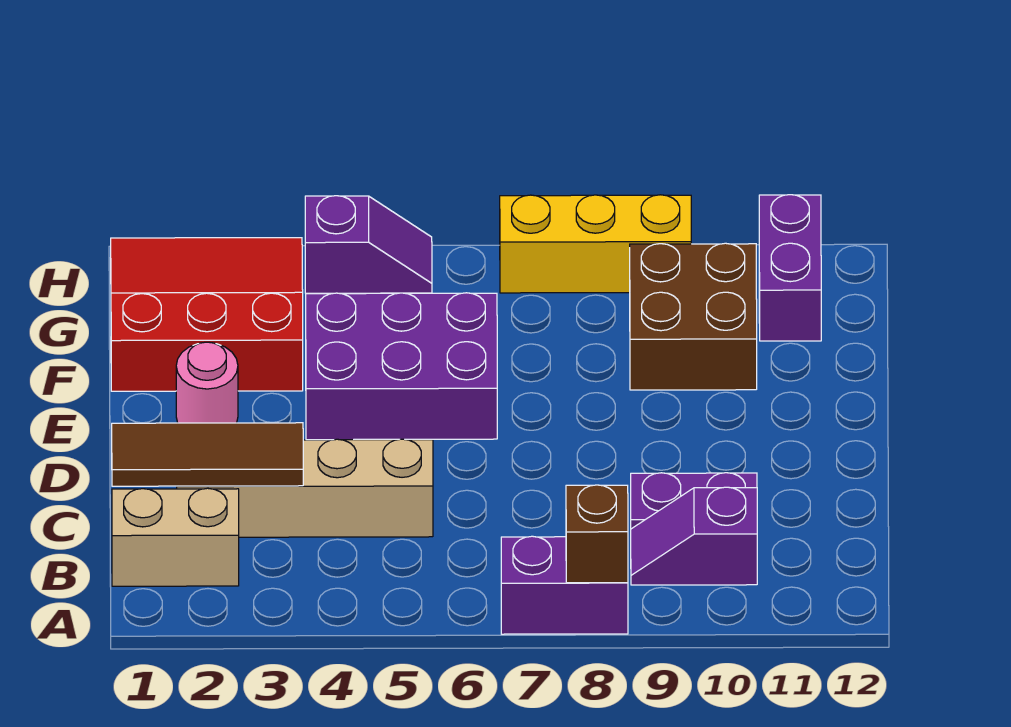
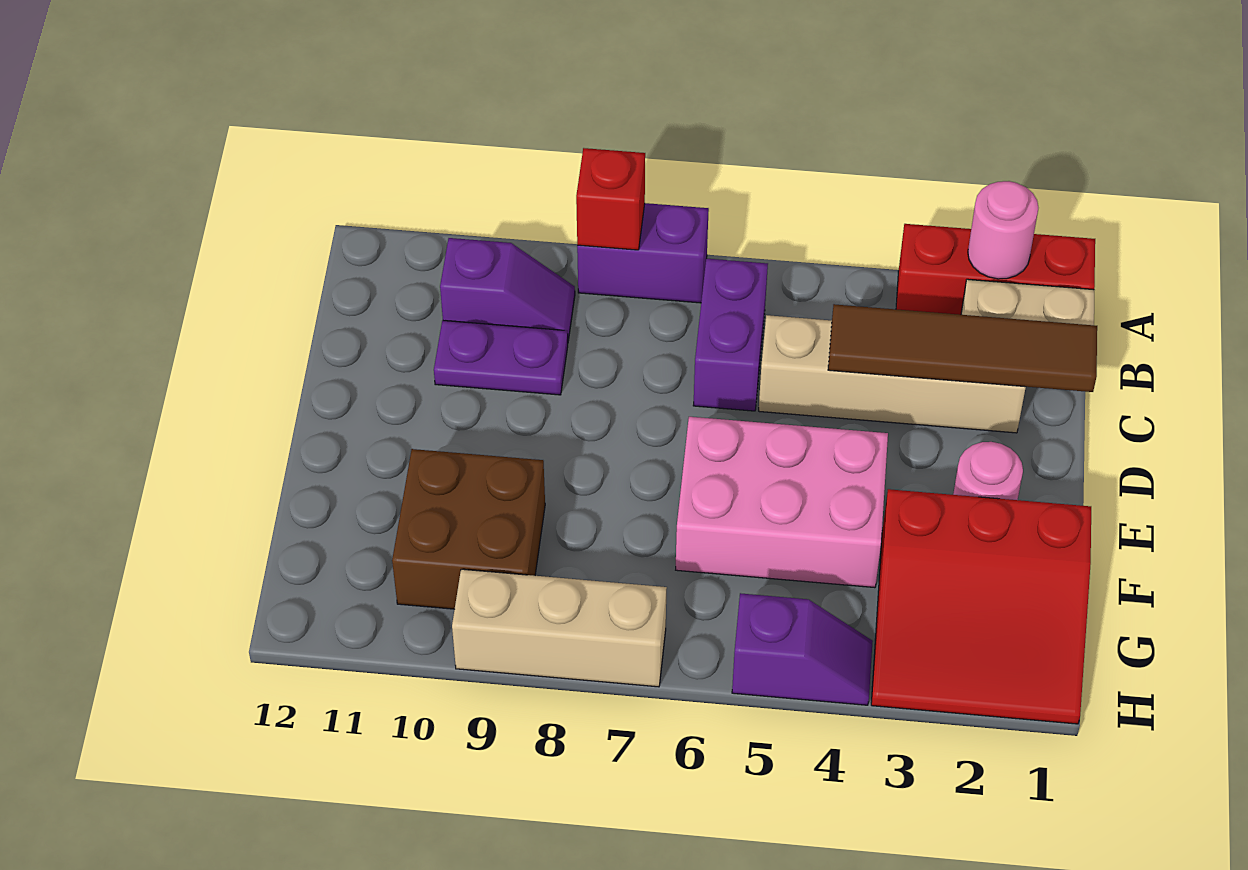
none -> red brick A1:A3 level 1
none -> pink round brick A2 level 2
brown brick A8 level 2 -> red brick A8 level 2
brown tile C1:C3 level 2 -> brown tile C1:C4 level 2
purple brick E4:F6 level 1 -> pink brick E4:F6 level 1
purple brick G11:H11 level 1 -> purple brick B6:C6 level 1
purple slope H4:H5 level 1 top 4 -> purple slope H4:H5 level 1 top 5
yellow brick H7:H9 level 1 -> tan brick H7:H9 level 1

